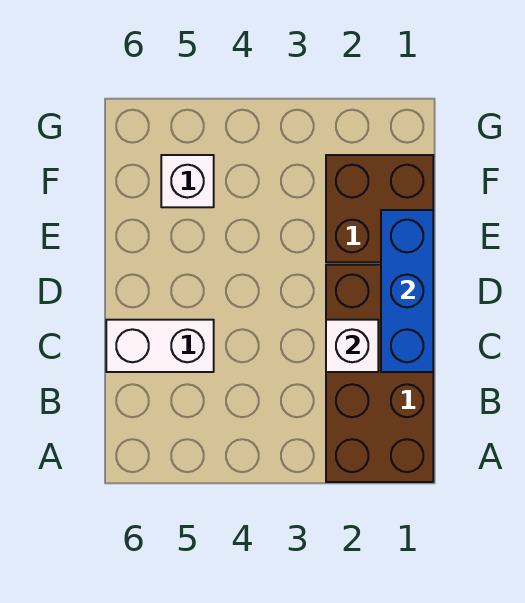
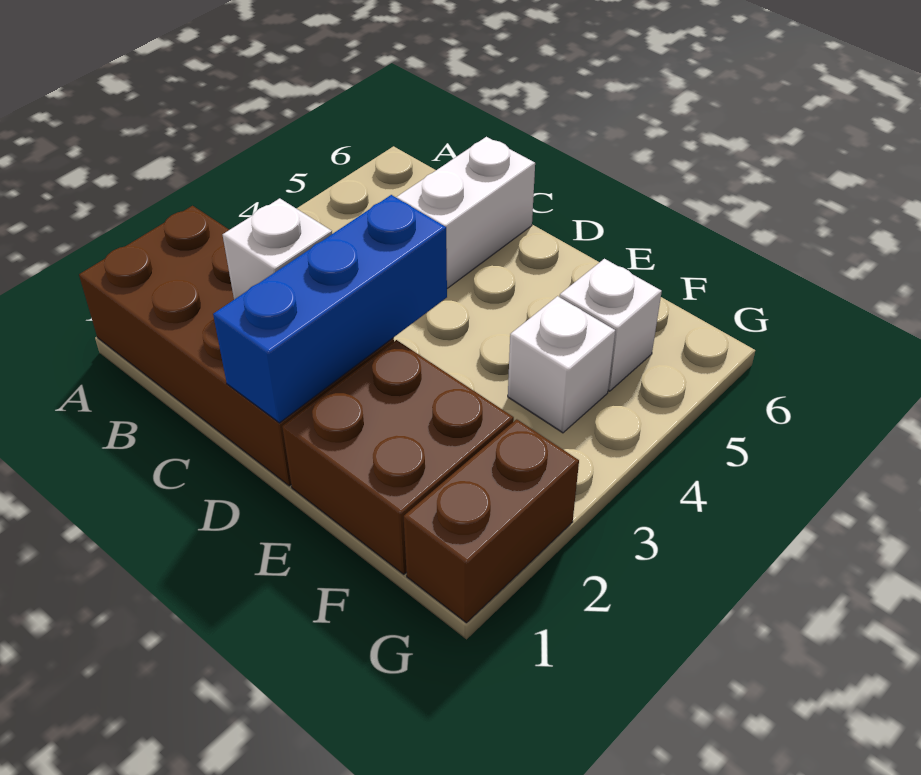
blue brick C1:E1 level 2 -> blue brick D1:D3 level 2
none -> white brick F4 level 1
none -> brown brick G1:G2 level 1

